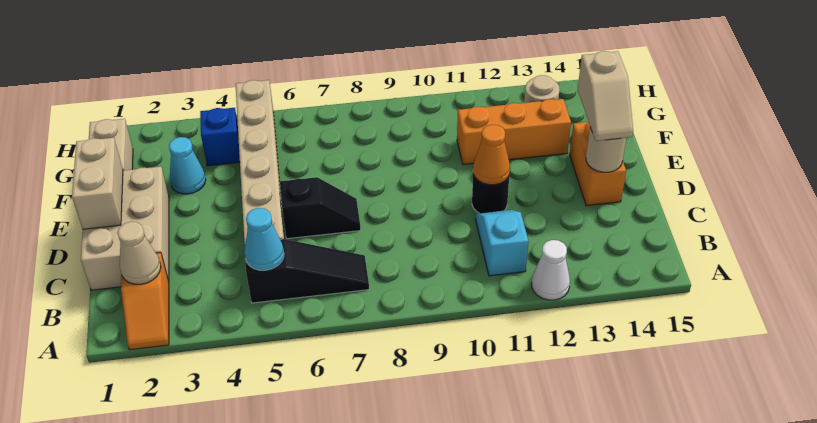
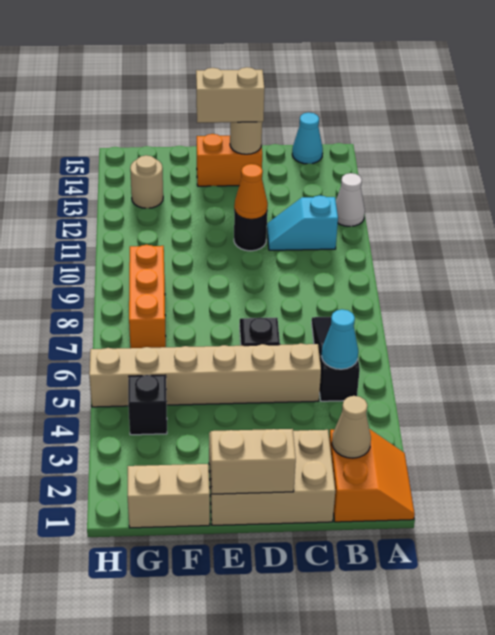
orange slope A2:B2 level 1 top B -> orange slope A1:B2 level 1 top B
tan slope D14:E14 level 3 top E -> tan brick D14:E14 level 3
cyan cone F3 level 1 -> cyan cone B15 level 1
orange brick F11:F13 level 1 -> orange brick G7:G9 level 1
blue brick G4 level 1 -> black brick G4 level 1

